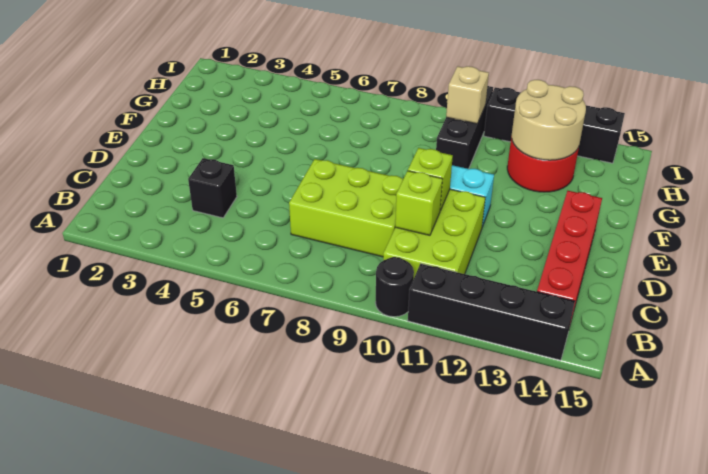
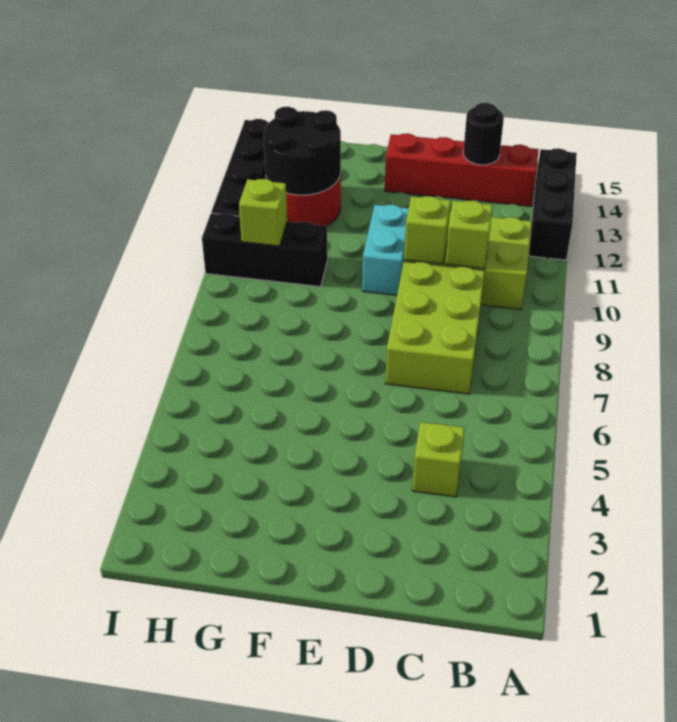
black round brick A10 level 1 -> black round brick C14 level 2
black brick A11:A14 level 1 -> black brick A12:A14 level 1
black brick C4 level 1 -> lime brick C4 level 1
tan round brick G12:H13 level 2 -> black round brick G12:H13 level 2
tan brick H10 level 2 -> lime brick H10 level 2

